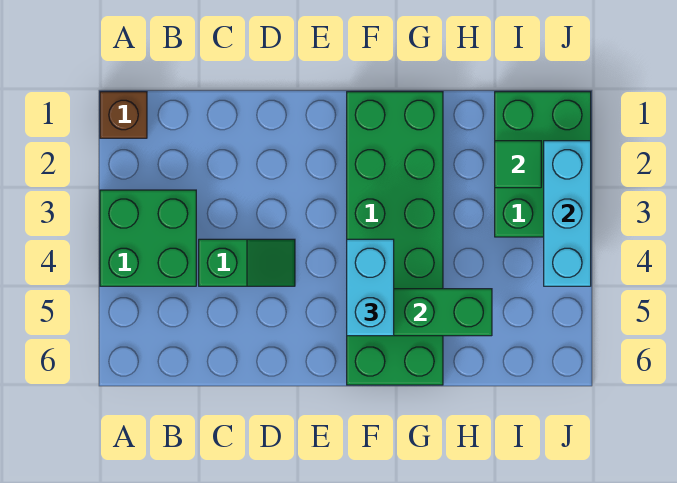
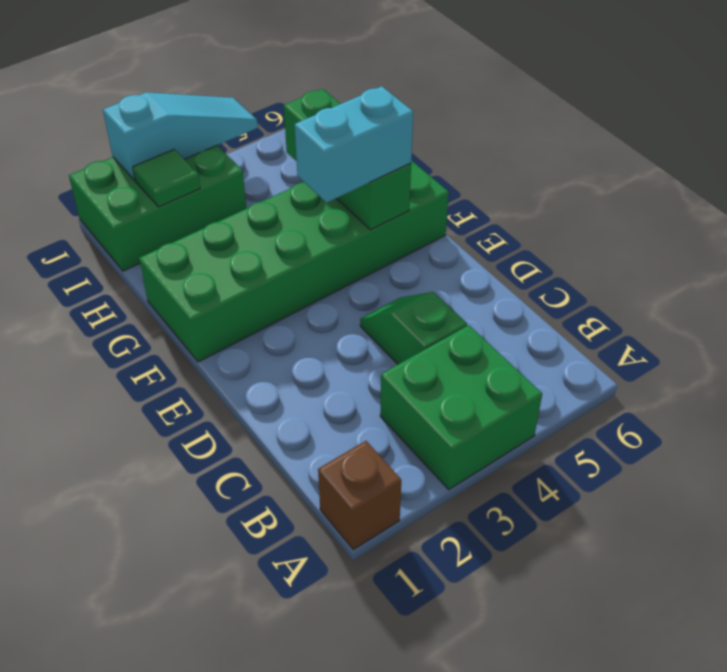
cyan brick J2:J4 level 2 -> cyan slope J2:J4 level 2 top 2

